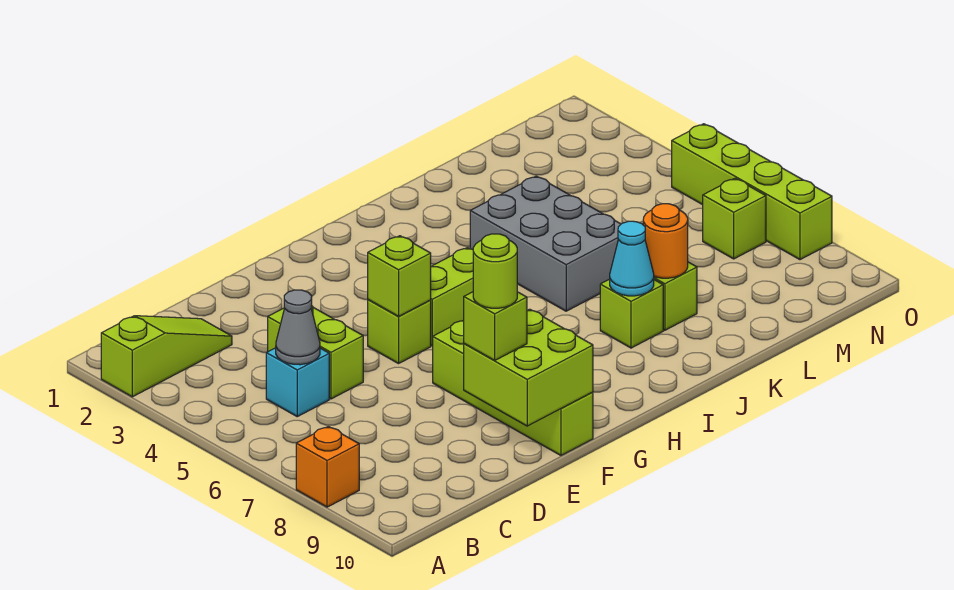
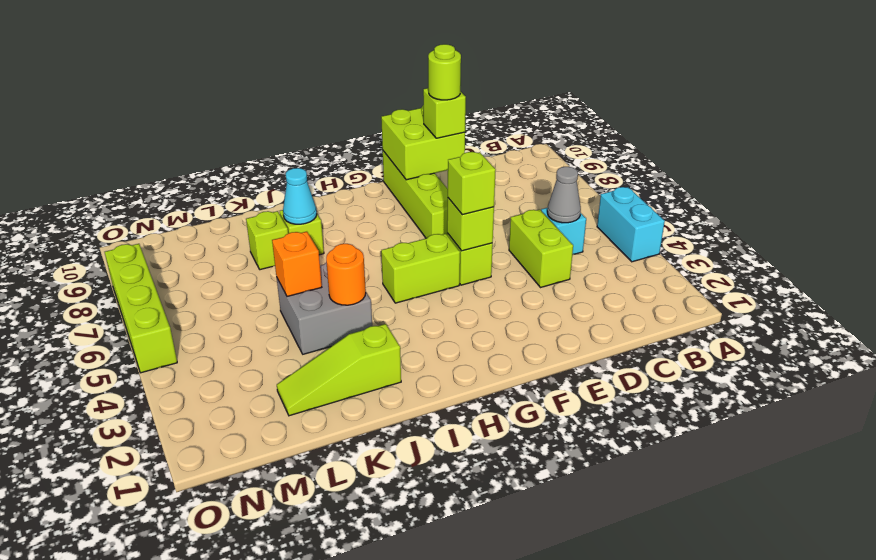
lime slope A2:C2 level 1 top A -> lime slope J2:L2 level 1 top J
none -> cyan brick A4:A5 level 1
orange brick A8 level 1 -> orange brick K5 level 2
grey brick J4:K6 level 1 -> grey brick J4:K5 level 1
orange round brick K8 level 2 -> orange round brick J4 level 2
lime brick N7 level 1 -> lime brick F5 level 3

